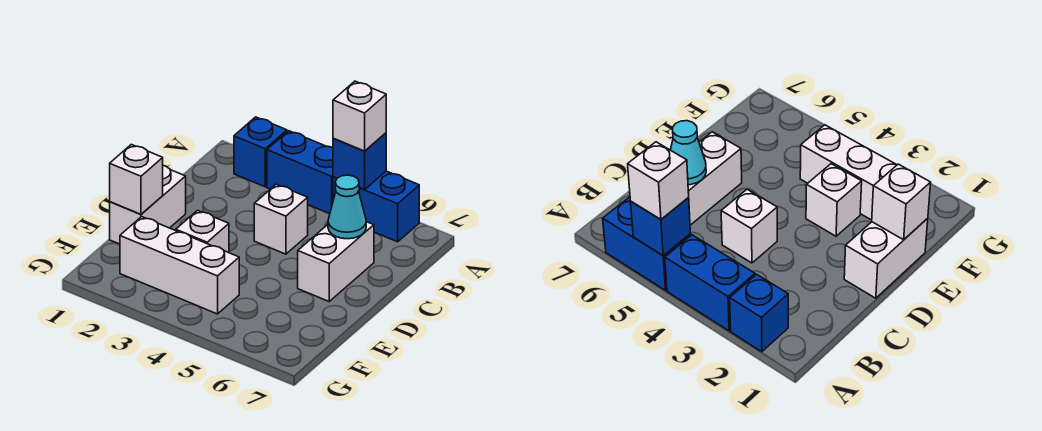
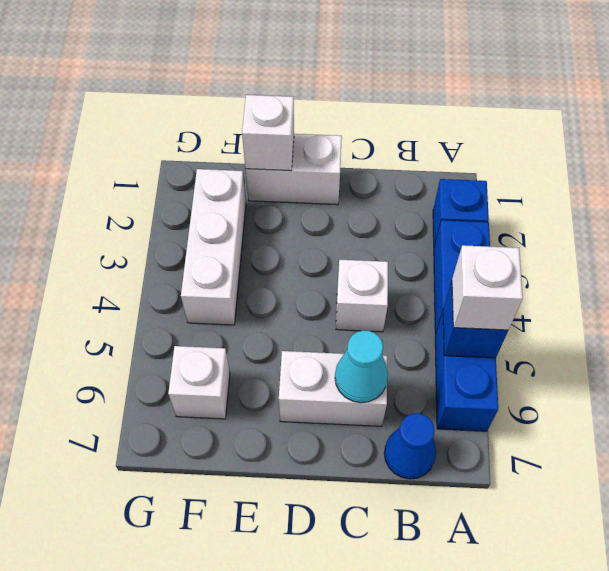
none -> blue cone B7 level 1
white brick E3 level 1 -> white brick F6 level 1

